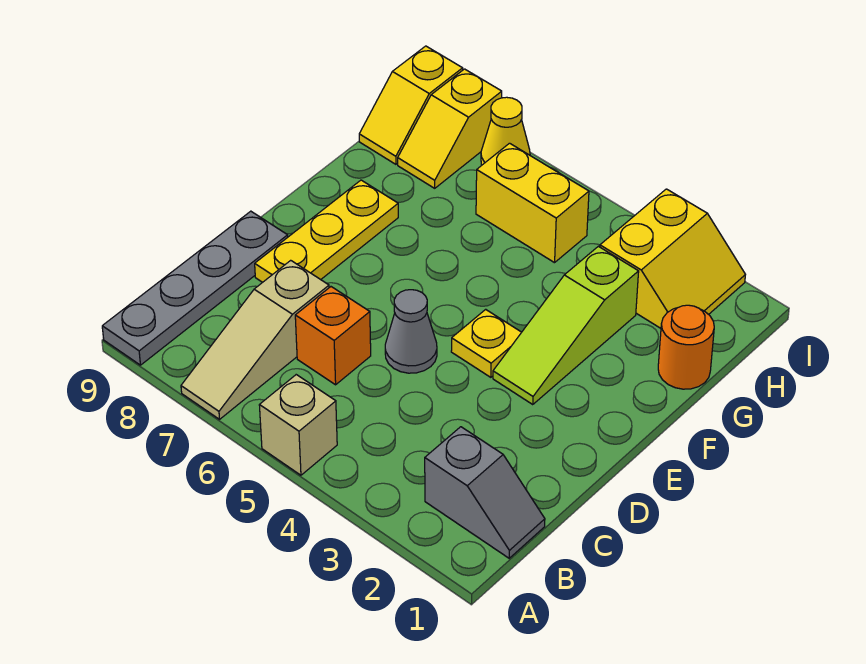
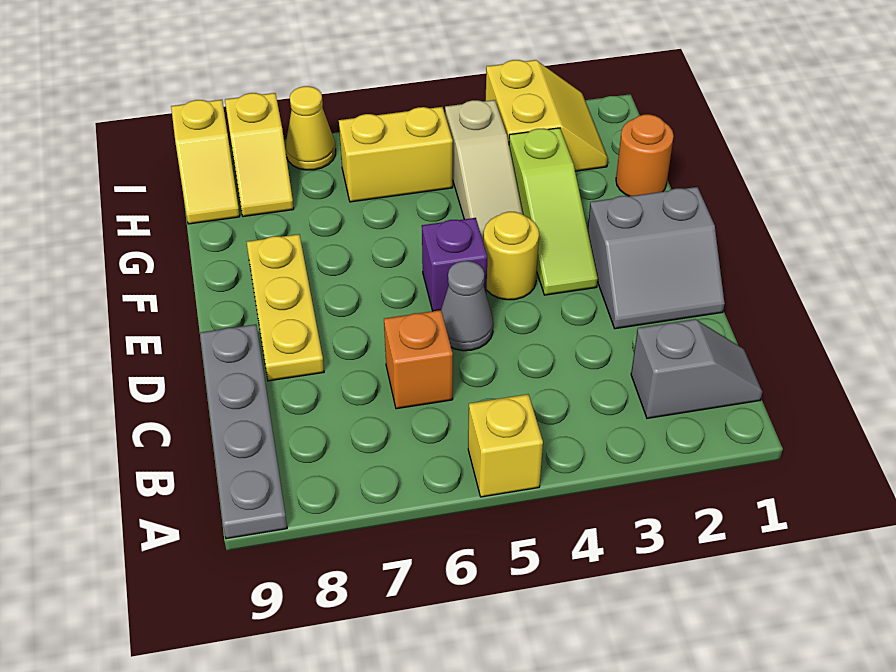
tan brick A5 level 1 -> yellow brick A5 level 1
tan slope A7:C7 level 1 top C -> tan slope F4:H4 level 1 top H
none -> grey slope D1:E2 level 1 top E
yellow plate E4 level 1 -> yellow round brick E4 level 1
none -> purple brick E5 level 1

